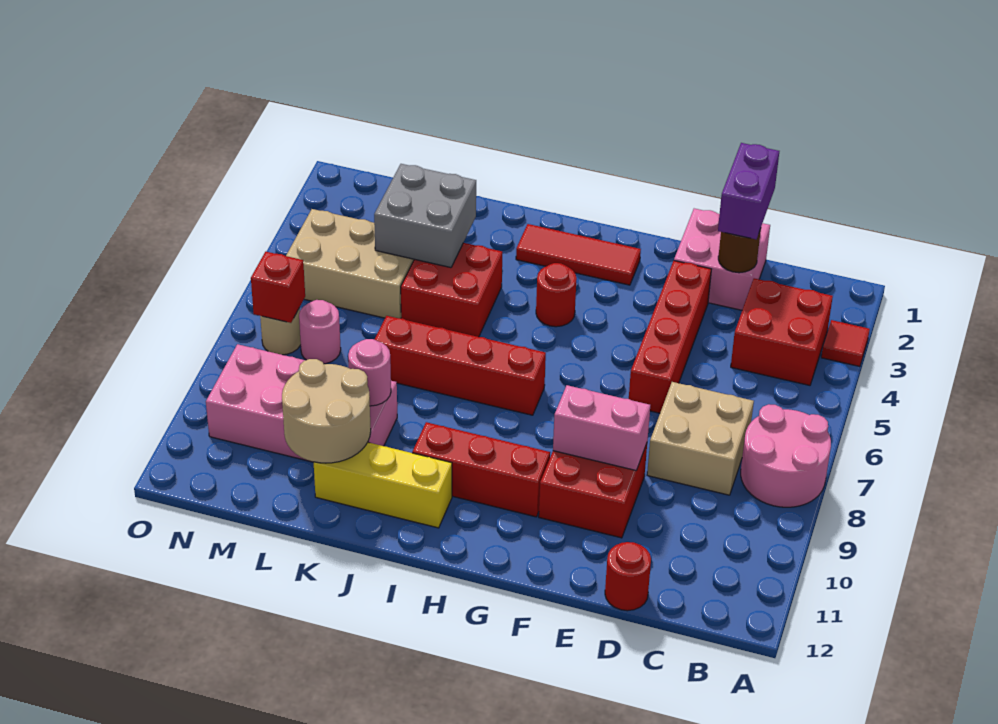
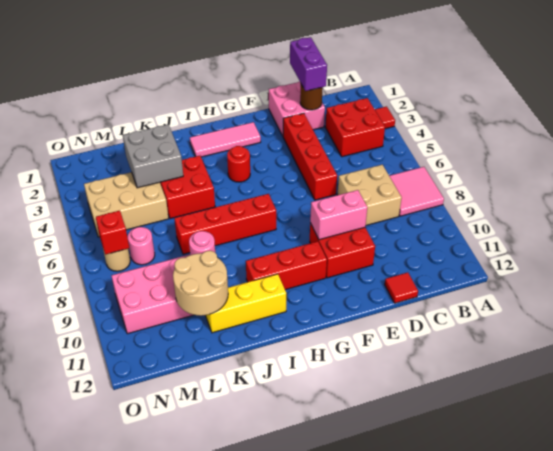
pink round brick A7:B8 level 1 -> pink tile A7:B8 level 1
red round brick D12 level 1 -> red tile D12 level 1
red tile G2:I2 level 1 -> pink tile G2:I2 level 1

